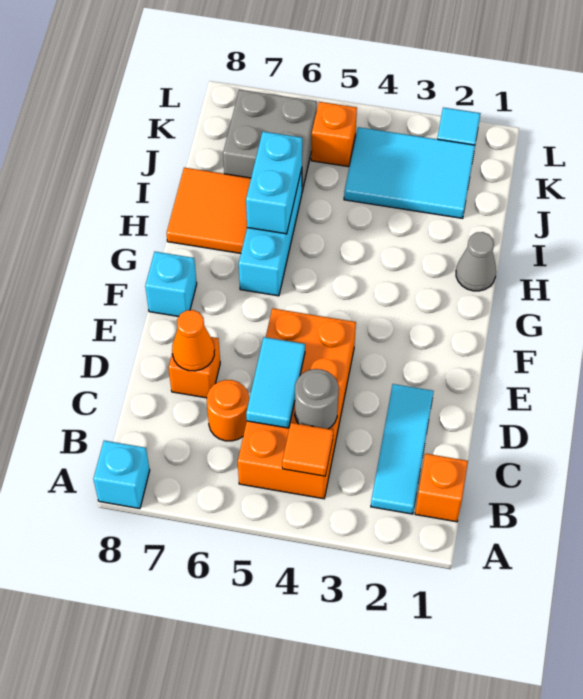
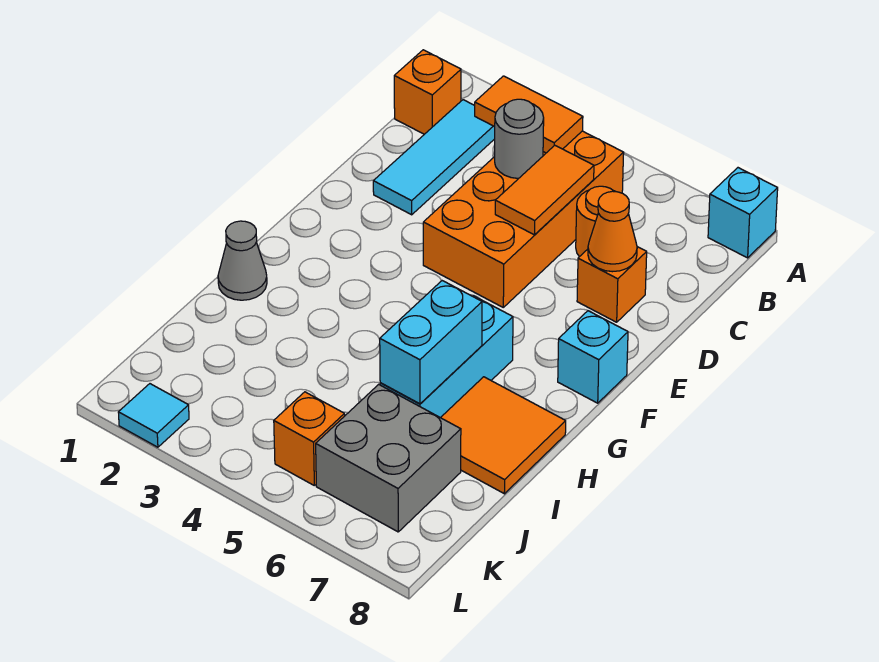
orange tile B4 level 2 -> orange tile B3:B4 level 2
cyan tile C5:D5 level 2 -> orange tile C5:D5 level 2
cyan tile J2:K4 level 1 -> none

